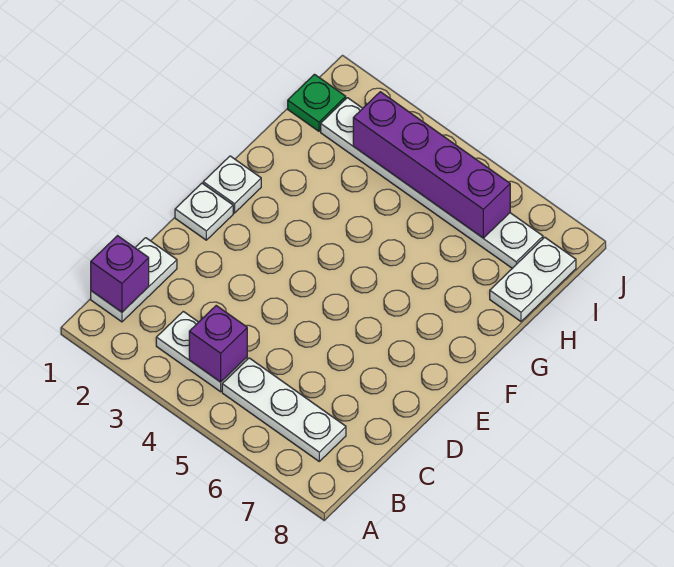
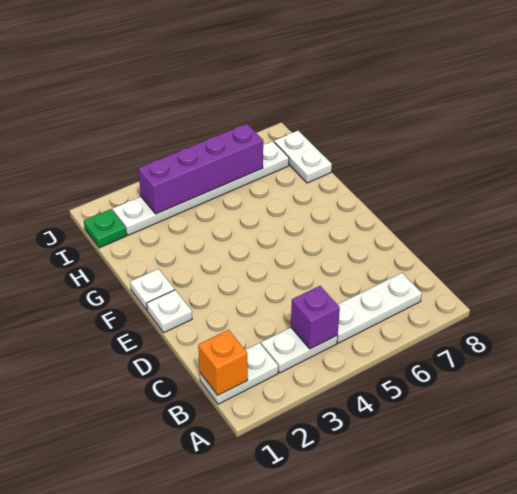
white plate B1:C1 level 1 -> white plate B1:B2 level 1
purple brick B1 level 2 -> orange brick B1 level 2

